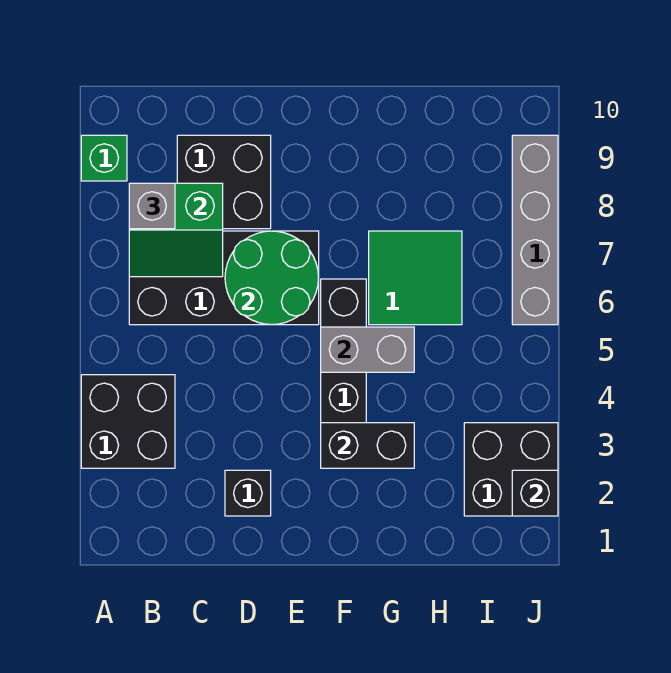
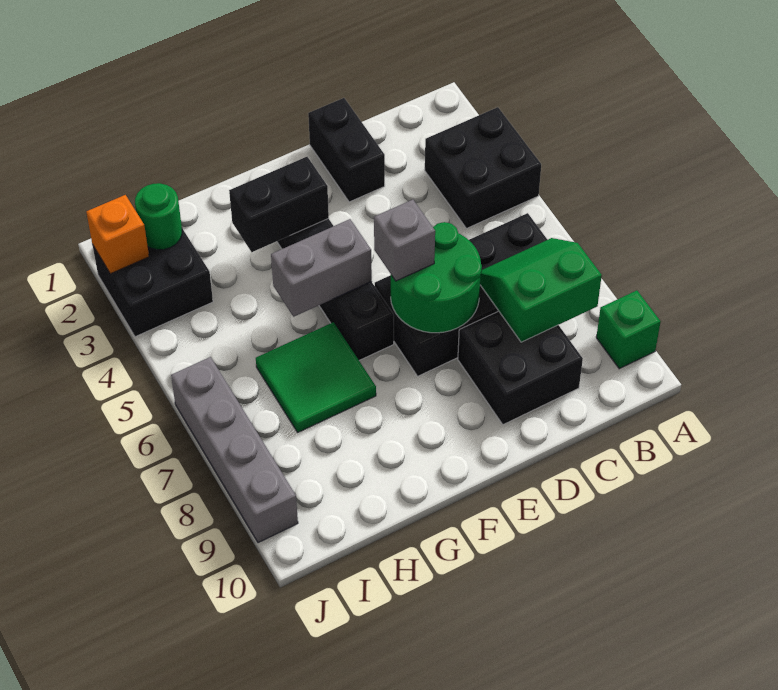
grey brick B8 level 3 -> grey brick E6 level 3
black brick D2 level 1 -> black brick D1:D2 level 1
none -> green round brick I2 level 2
black brick J2 level 2 -> orange brick J2 level 2

